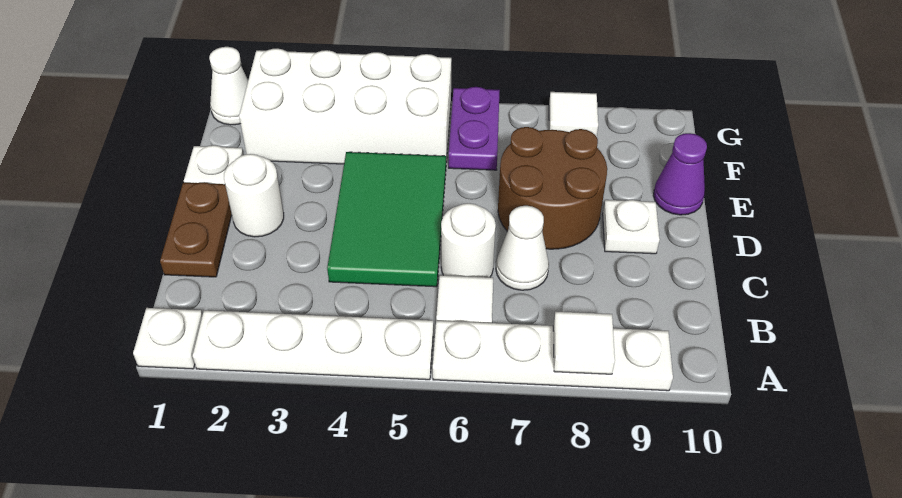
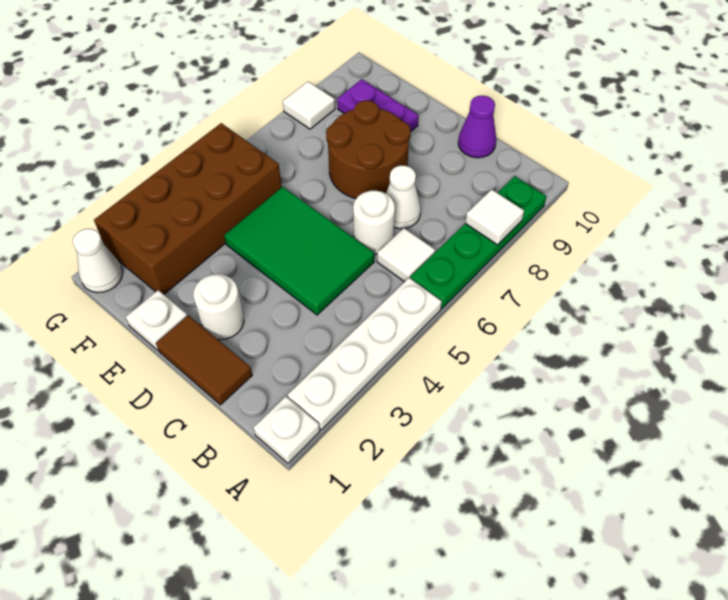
white plate A6:A9 level 1 -> green plate A6:A9 level 1
brown plate C1:D1 level 1 -> brown tile C1:D1 level 1
white plate D9 level 1 -> none
purple cone E10 level 1 -> purple cone C10 level 1
white brick F2:G5 level 1 -> brown brick F2:G5 level 1
purple plate F6:G6 level 1 -> purple plate E9:F9 level 1

